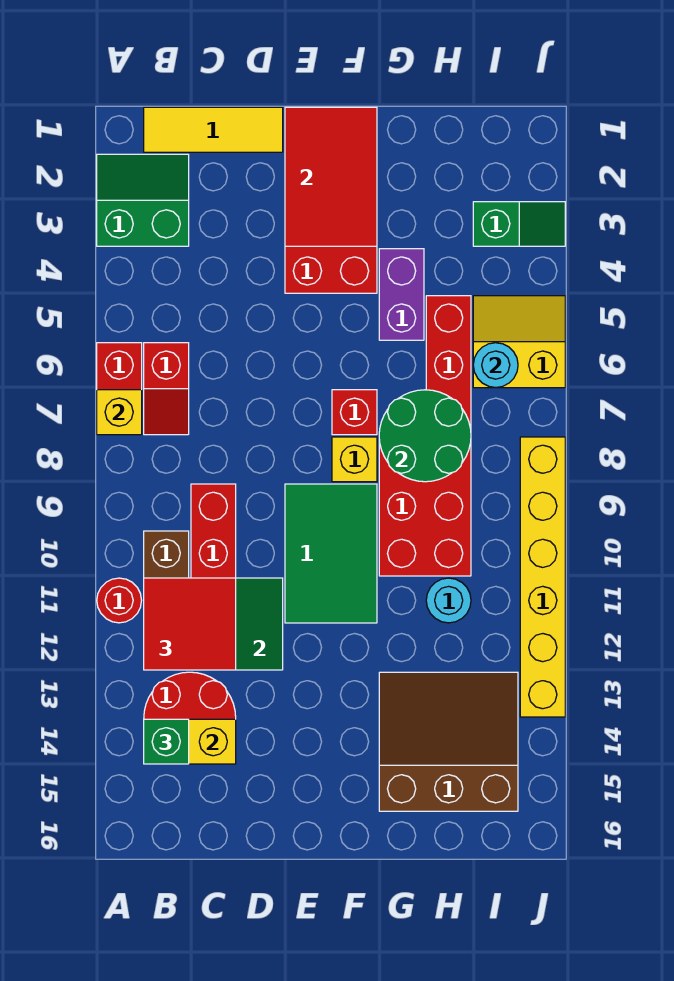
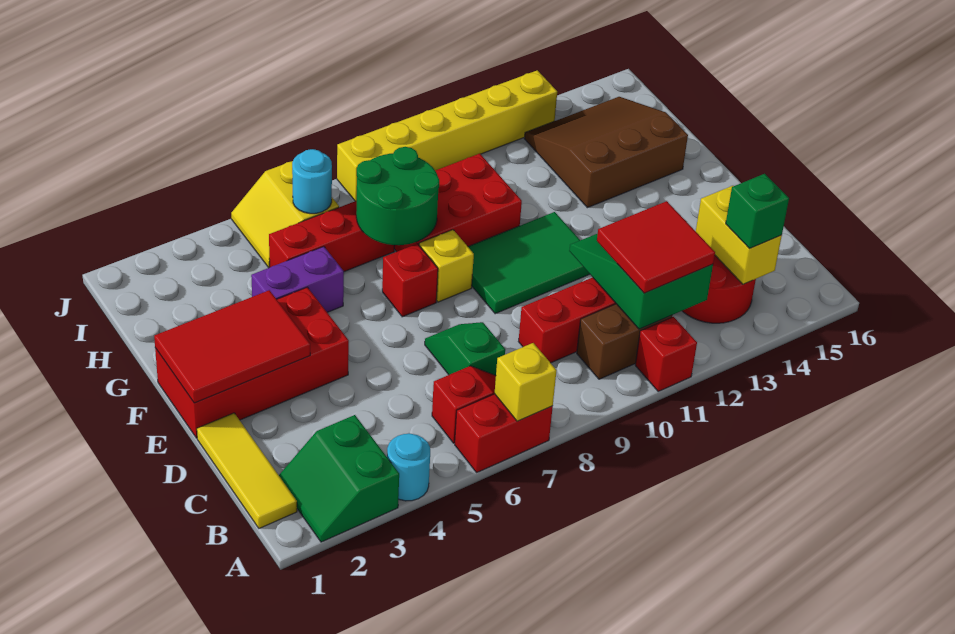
red round brick A11 level 1 -> red brick A11 level 1
brown slope G13:I15 level 1 top 15 -> brown slope G13:I15 level 1 top G
cyan round brick H11 level 1 -> cyan round brick A4 level 1
green slope I3:J3 level 1 top I -> green slope C7:D7 level 1 top C

